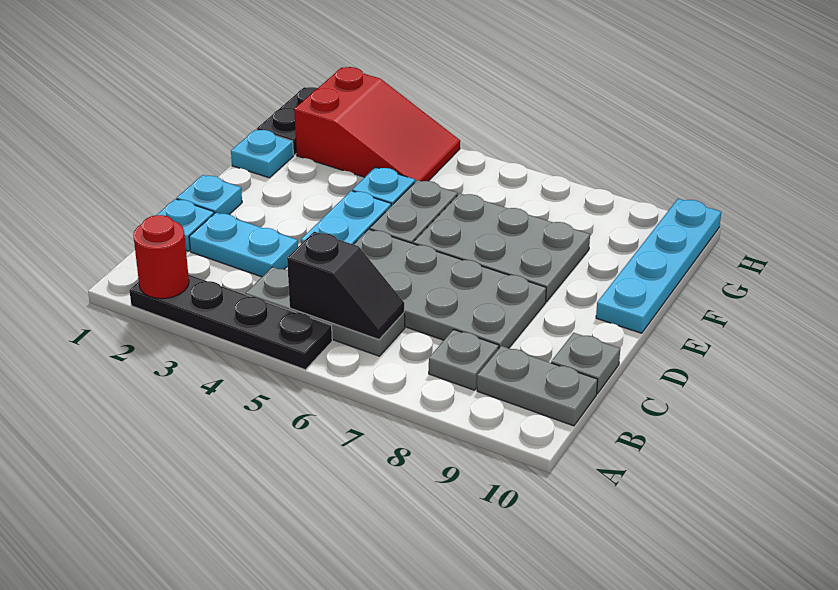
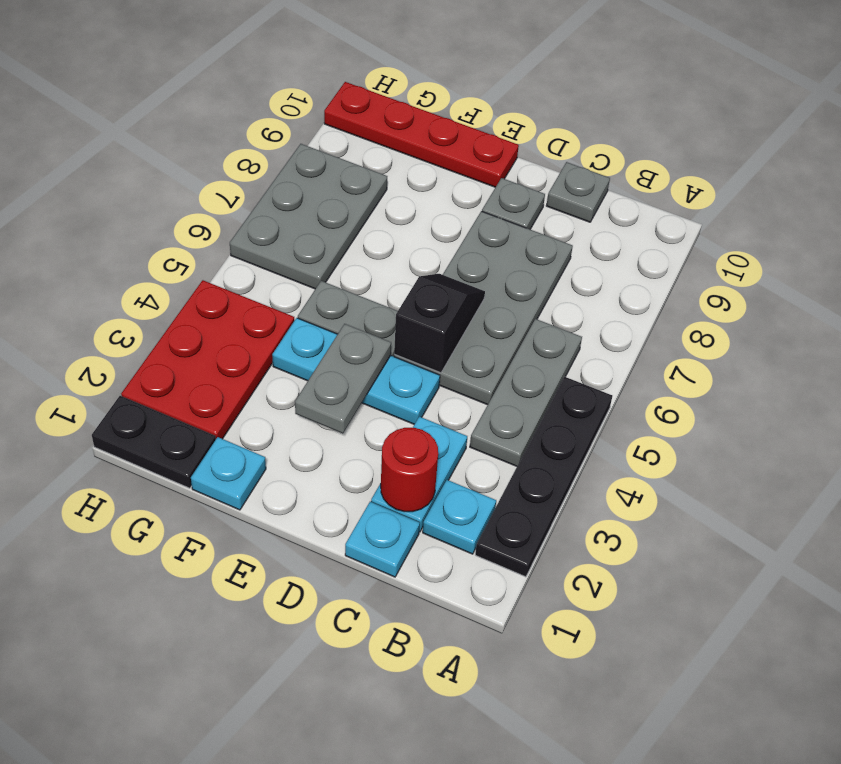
red round brick A2 level 2 -> red round brick C2 level 2
black slope B5:B6 level 2 top 5 -> black slope D5:D6 level 2 top 5
grey plate B8 level 1 -> grey plate D9 level 1
grey plate B9:B10 level 1 -> grey plate E3:E4 level 2
cyan plate D1 level 1 -> cyan plate B2 level 1
grey plate E6:F8 level 1 -> grey plate G6:H8 level 1
cyan plate E10:H10 level 1 -> red plate E10:H10 level 1
red slope G2:H4 level 1 top 2 -> red plate G2:H4 level 1

